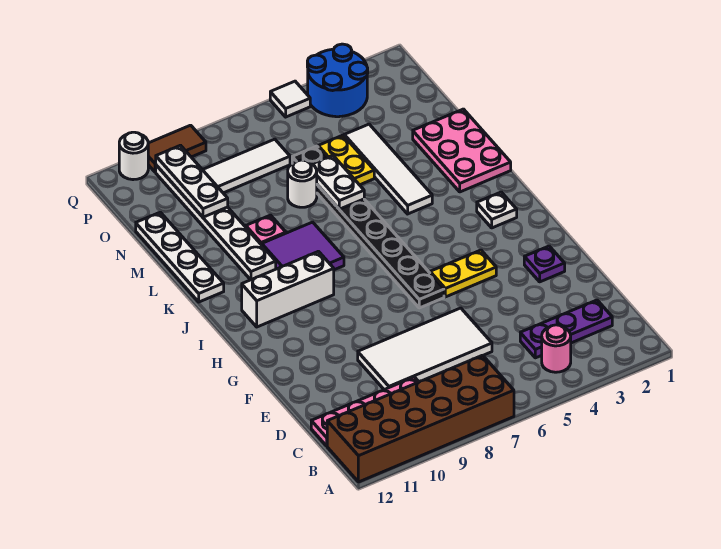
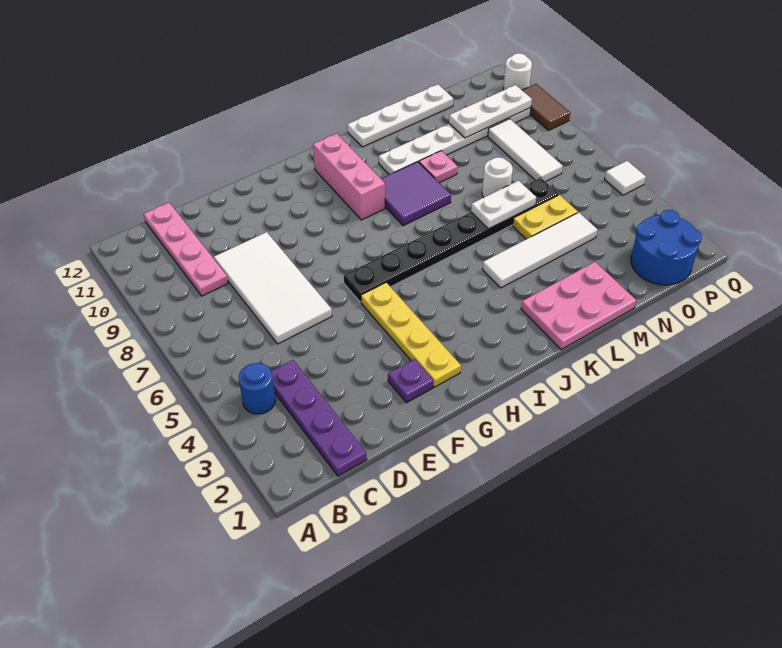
brown brick A7:B12 level 1 -> none
pink round brick B4 level 1 -> blue round brick B4 level 1
purple plate C2:C4 level 1 -> purple plate C1:C4 level 1
yellow plate G4:G5 level 1 -> yellow plate G2:G5 level 1
white plate I2 level 1 -> none
white brick I9:I11 level 1 -> pink brick I9:I11 level 1
blue round brick P3:Q4 level 1 -> blue round brick O1:P2 level 1

